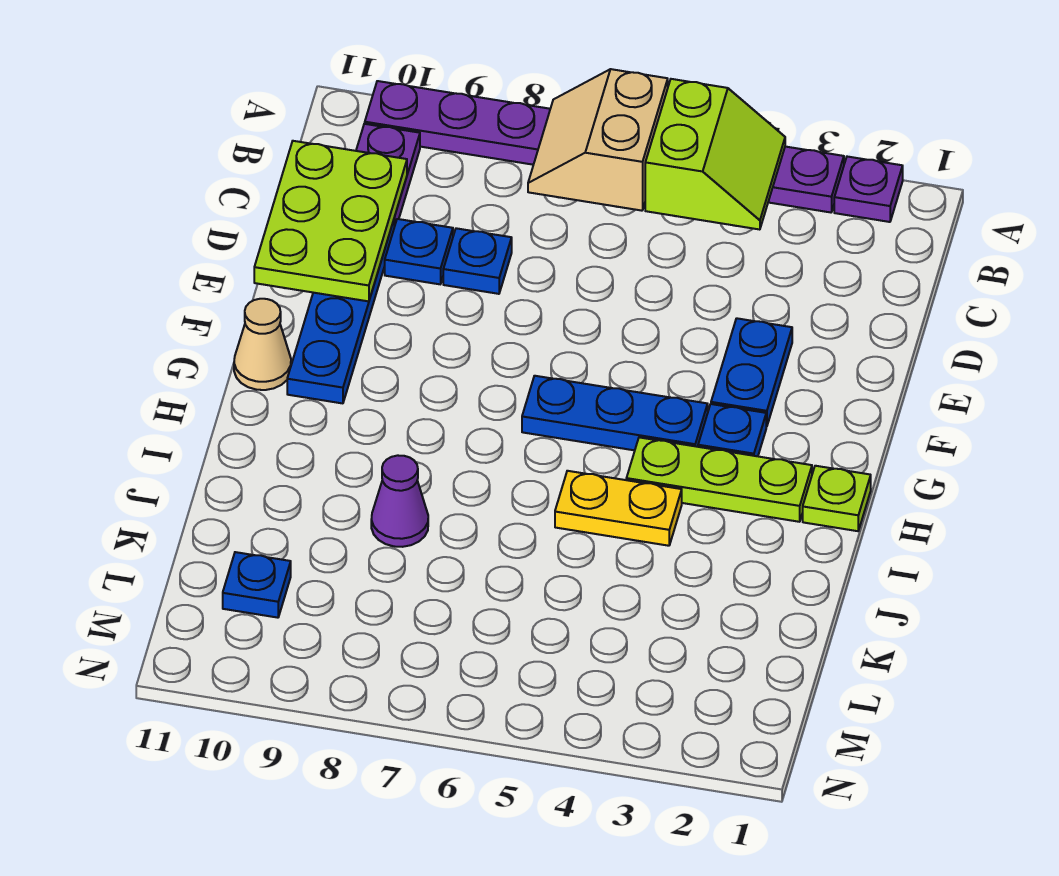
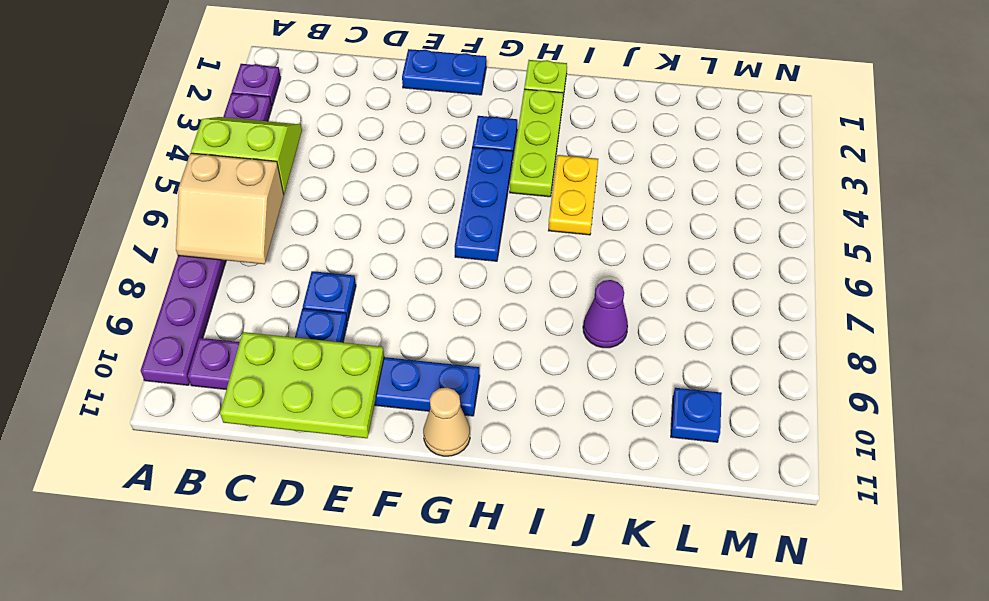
blue plate E3:F3 level 1 -> blue plate E1:F1 level 1

